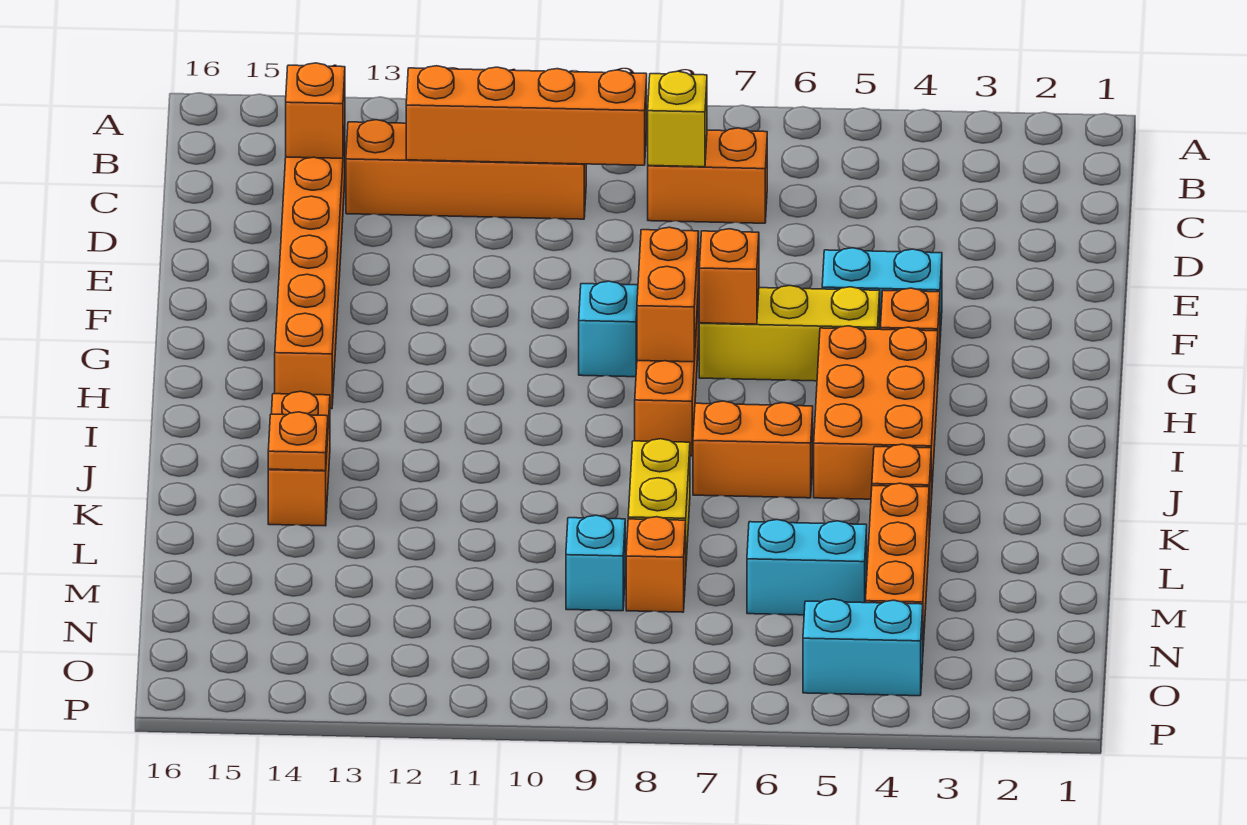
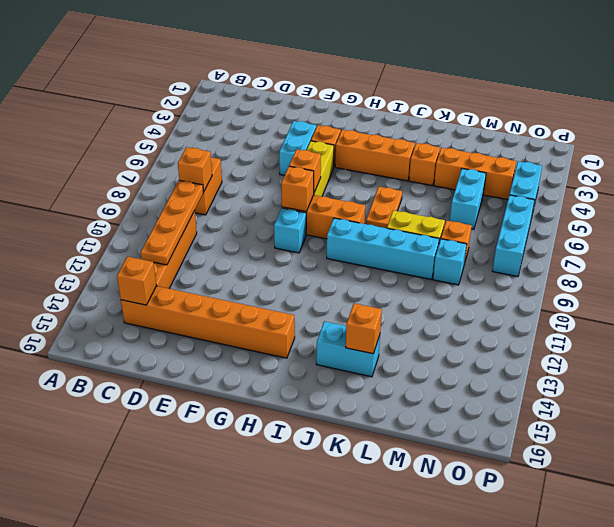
yellow brick C8 level 2 -> orange brick C8 level 2
orange brick C9:C12 level 2 -> orange plate C9:C12 level 2
orange brick G8:H8 level 2 -> orange brick G8 level 2
orange brick H4:J5 level 1 -> orange brick H4:J4 level 1
none -> cyan brick I9:L9 level 1
orange brick J6:J7 level 1 -> orange plate J6:J7 level 1
orange brick J14:K14 level 1 -> cyan brick J14:K14 level 1
orange plate K14 level 2 -> orange brick K14 level 2
none -> cyan brick O6:O8 level 1

